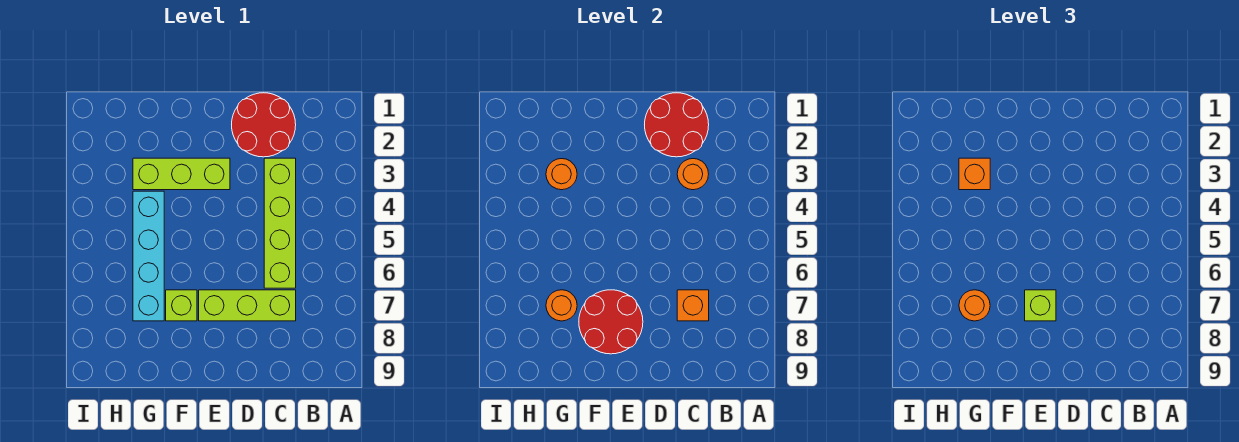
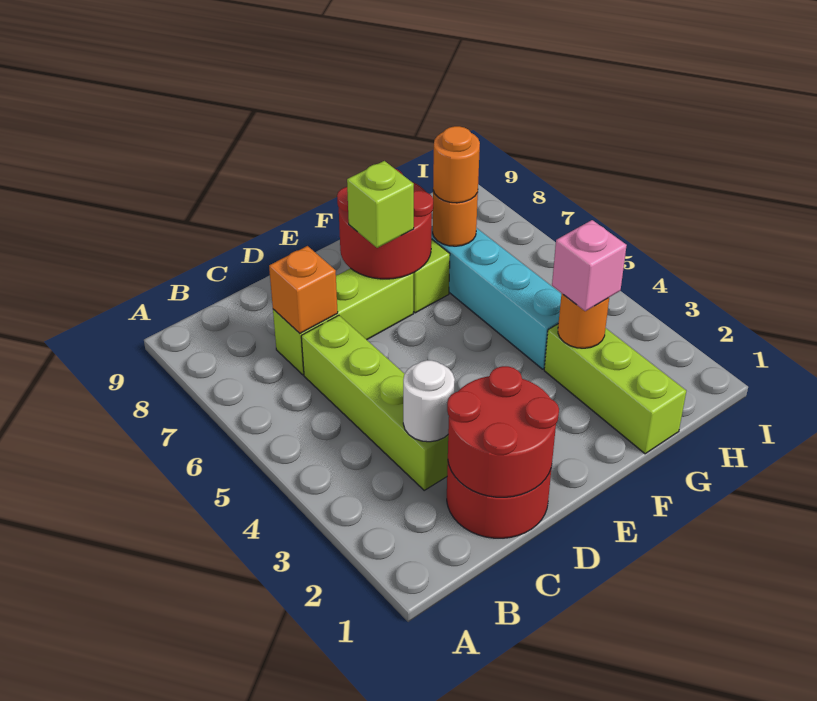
orange round brick C3 level 2 -> white round brick C3 level 2
lime brick E3:G3 level 1 -> lime brick G1:G3 level 1
orange brick G3 level 3 -> pink brick G3 level 3

